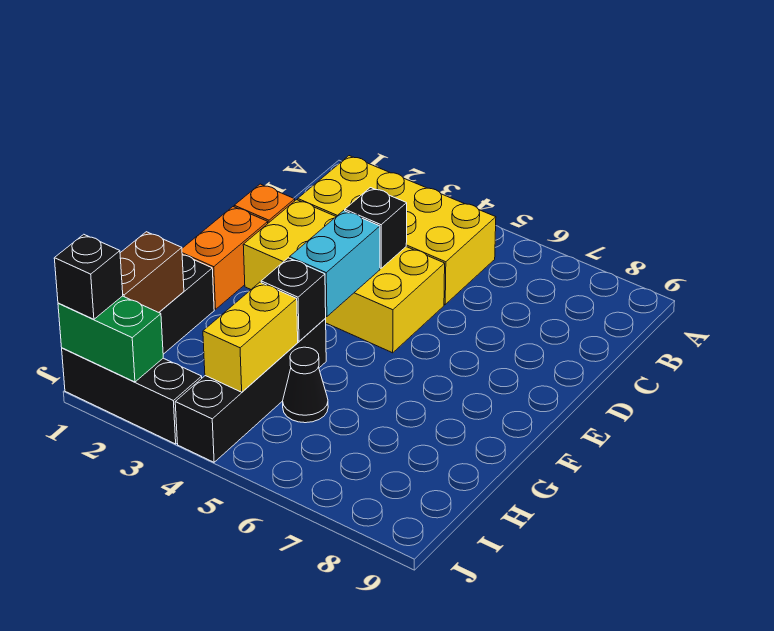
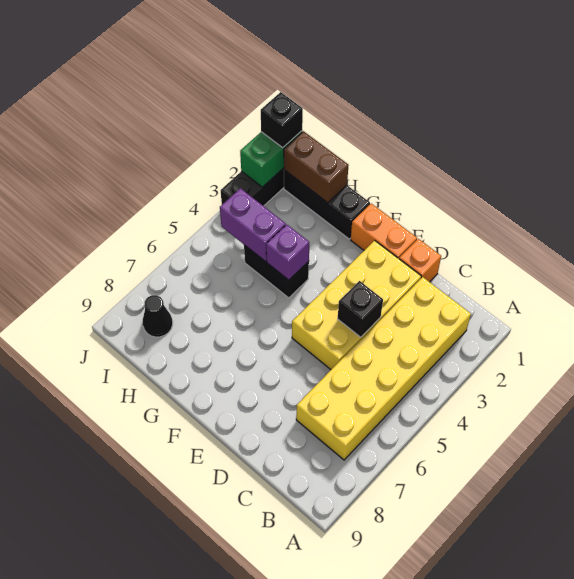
yellow brick B2:C5 level 1 -> yellow brick B2:C7 level 1
cyan brick E4:F4 level 2 -> none
black brick G4:J4 level 1 -> black brick G4:H4 level 1
black brick G4 level 2 -> purple brick G4 level 2
yellow brick H4:I4 level 2 -> purple brick H4:I4 level 2
black cone H5 level 1 -> black cone I8 level 1

